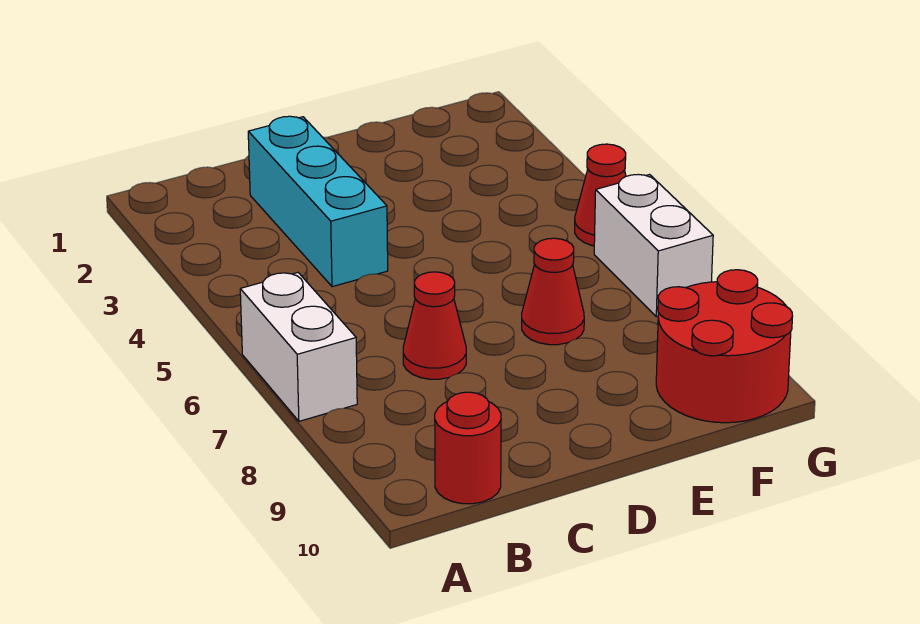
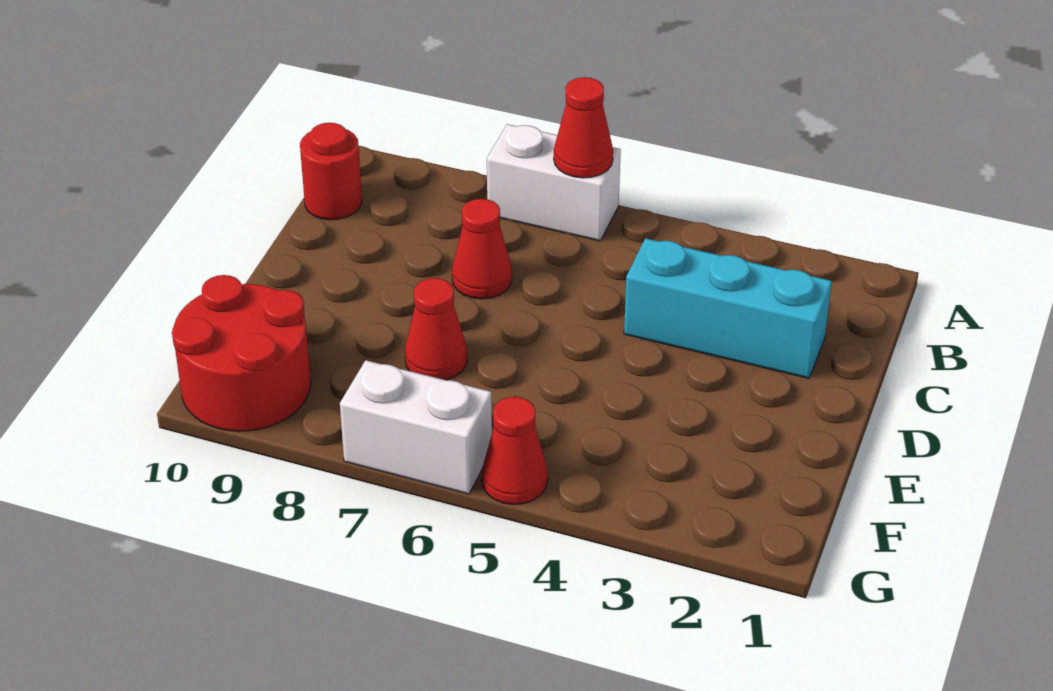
none -> red cone A6 level 2

